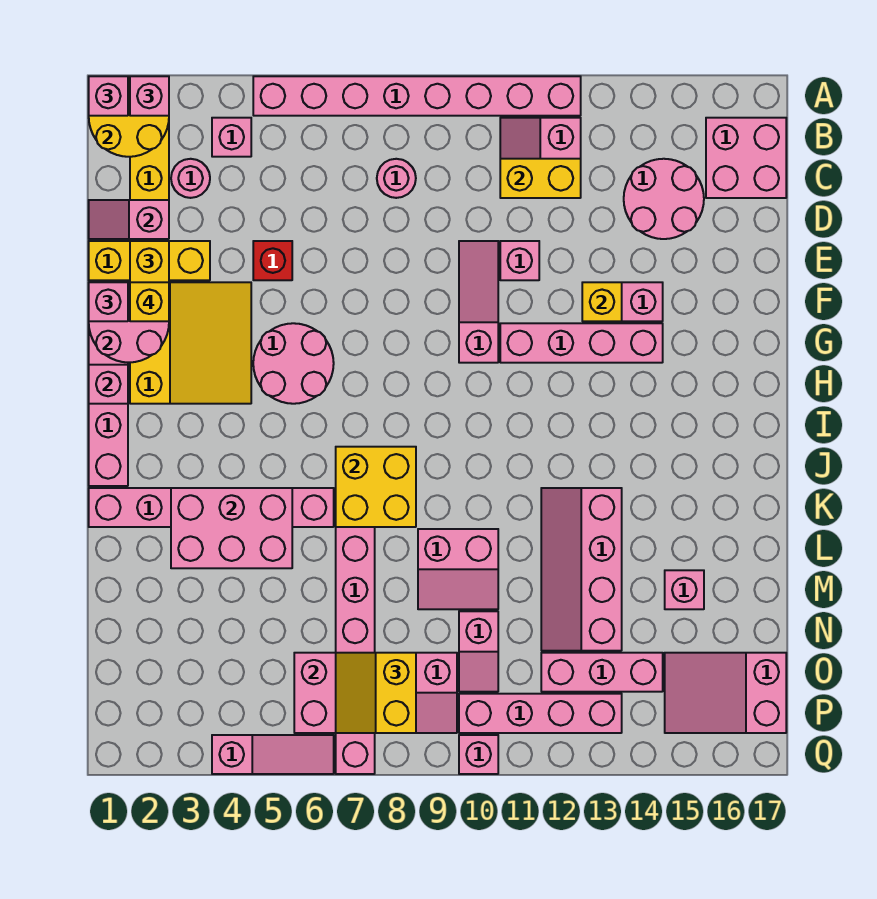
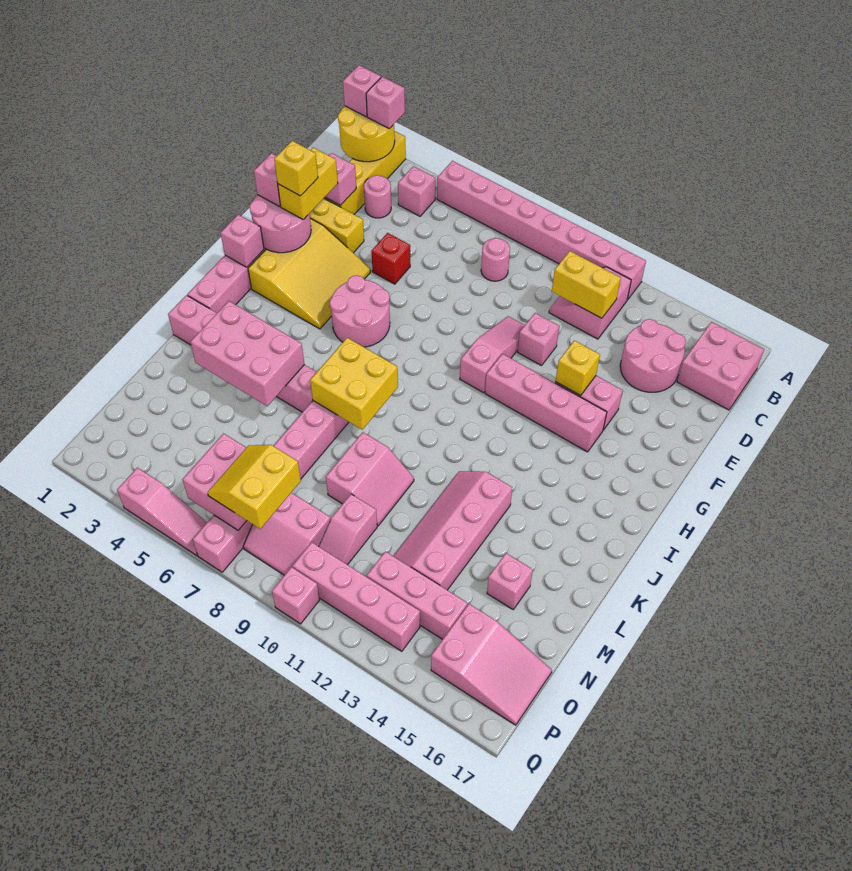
pink slope L9:M10 level 1 top L -> pink slope L9:M10 level 1 top 9
pink slope O15:P17 level 1 top 17 -> pink slope O15:P17 level 1 top 15

